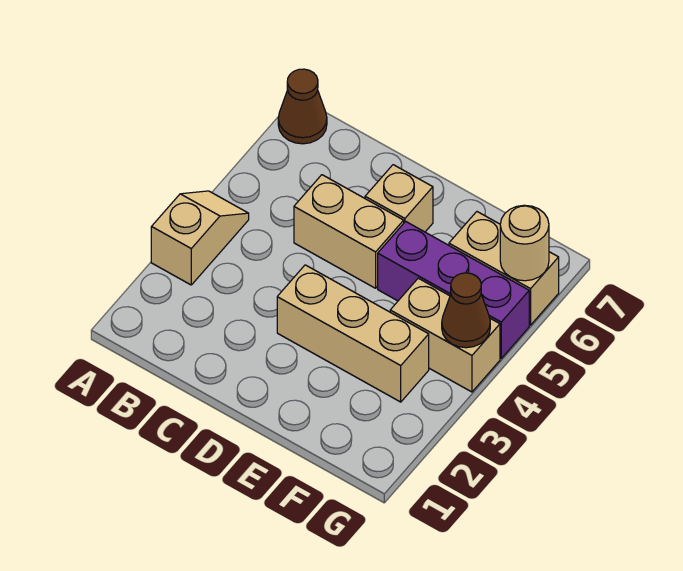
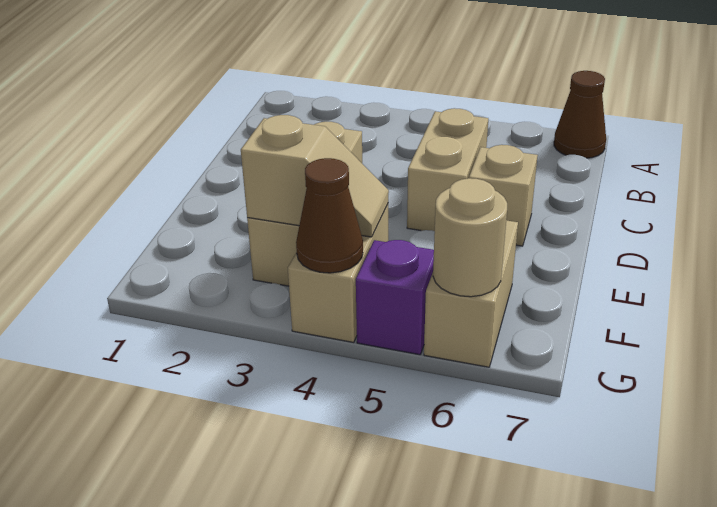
tan slope A3:A4 level 1 top 3 -> tan slope F3:F4 level 2 top 3
purple brick E5:G5 level 1 -> purple brick G5 level 1

